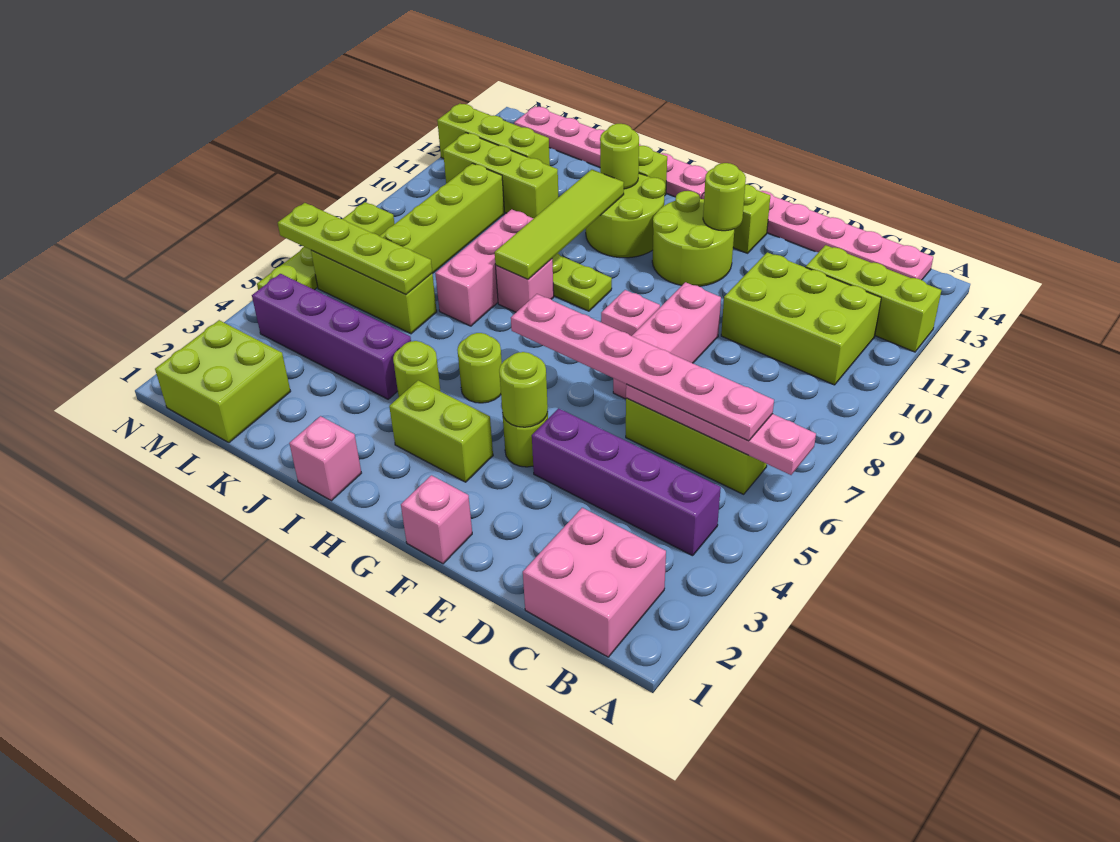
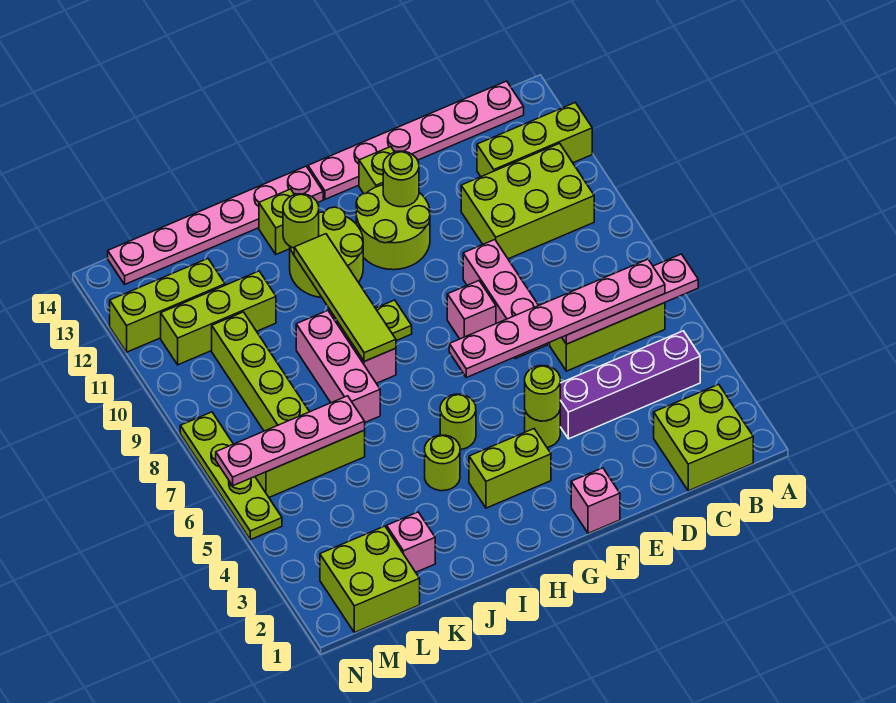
pink brick B1:C2 level 1 -> lime brick B1:C2 level 1
pink brick I1 level 1 -> pink brick K2 level 1
purple brick J4:M4 level 1 -> none
lime plate K6:N6 level 2 -> pink plate K6:N6 level 2

